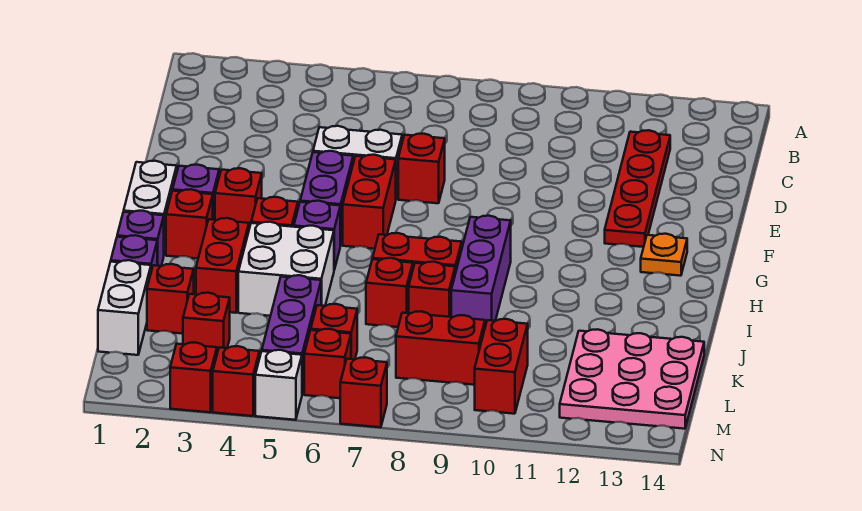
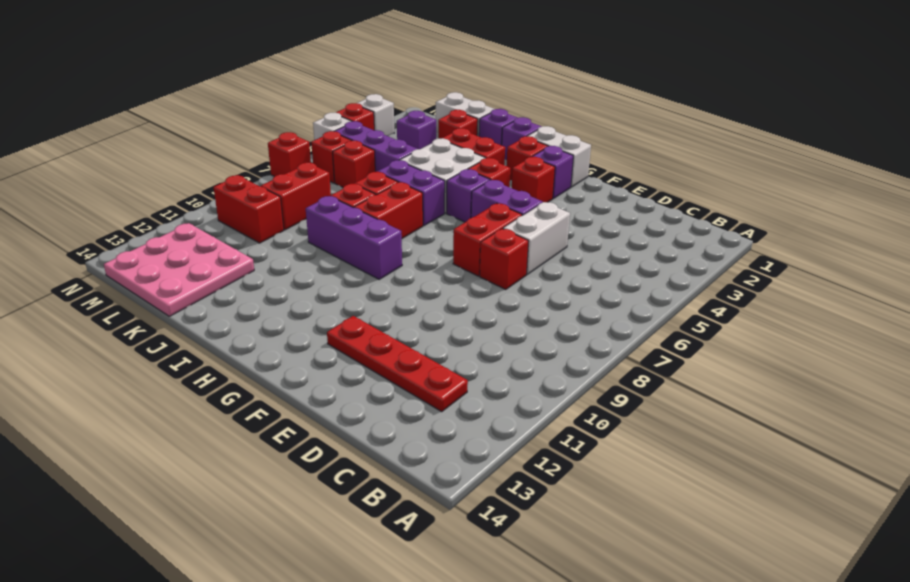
red brick F6:G6 level 1 -> red brick F6:F7 level 1
orange plate G13 level 1 -> none
none -> purple brick I6:J6 level 1
red brick L3 level 1 -> purple brick L3 level 1
red brick N3 level 1 -> white brick N3 level 1

